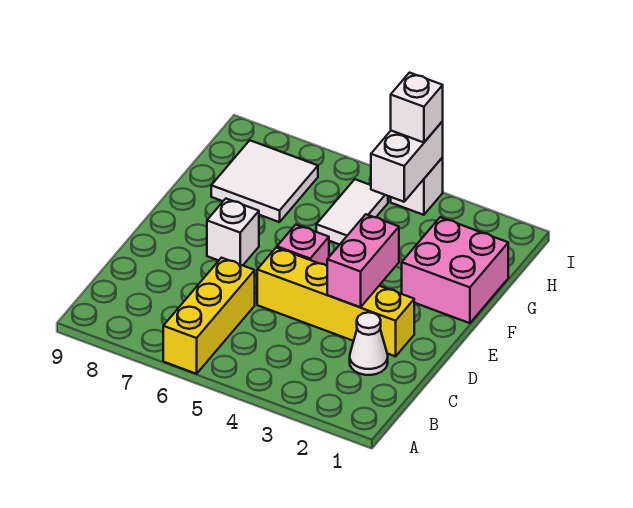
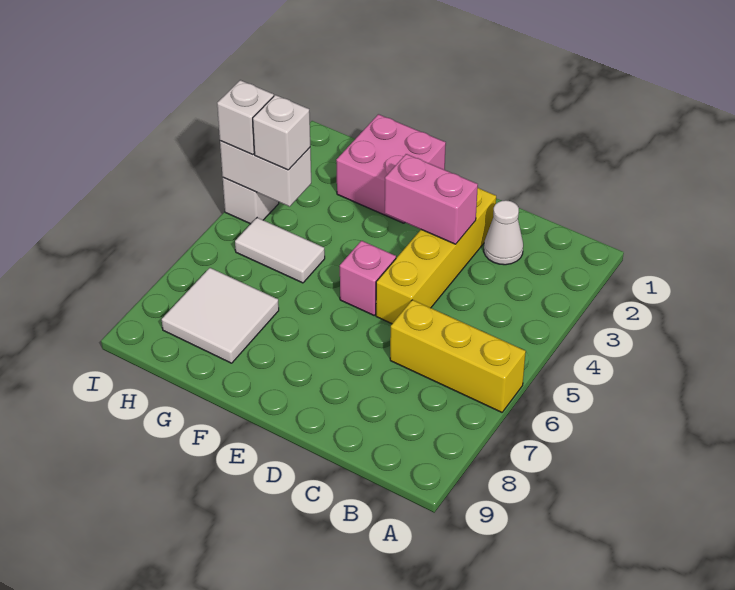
white brick E7 level 1 -> white brick H4 level 3

